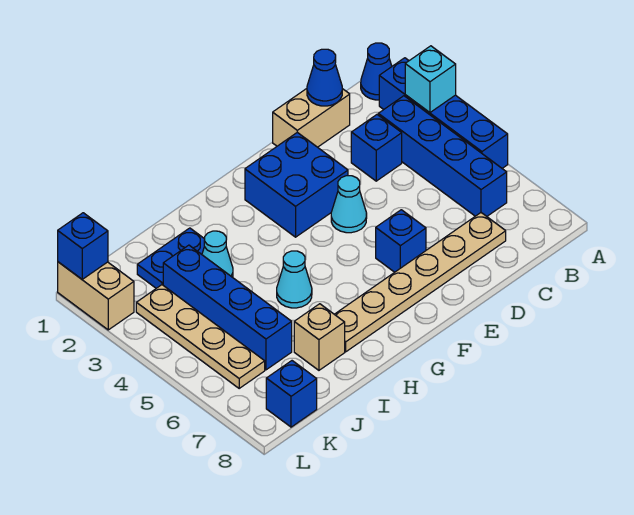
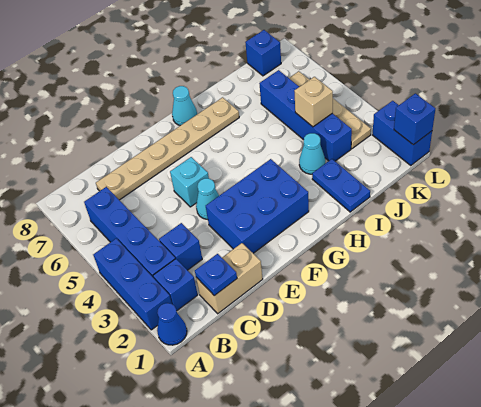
blue brick A2:A5 level 1 -> blue brick A2:A4 level 1
cyan brick A3 level 2 -> cyan brick E5 level 1
blue cone C1 level 2 -> blue plate C1 level 2
blue brick E2:F3 level 1 -> blue brick E2:G3 level 1
blue brick E6 level 1 -> blue brick B2 level 1
cyan cone H5 level 1 -> cyan cone G8 level 1
blue plate I2:J2 level 1 -> blue plate I1:I2 level 1
tan brick I7 level 1 -> tan brick J4 level 2
tan brick L1:L2 level 1 -> blue brick L1:L2 level 1

